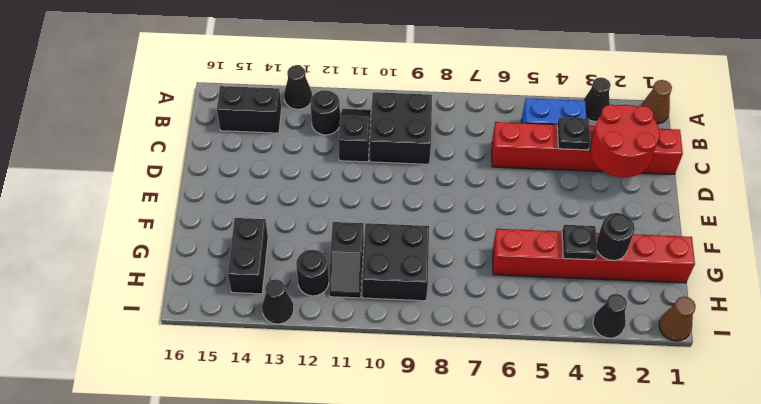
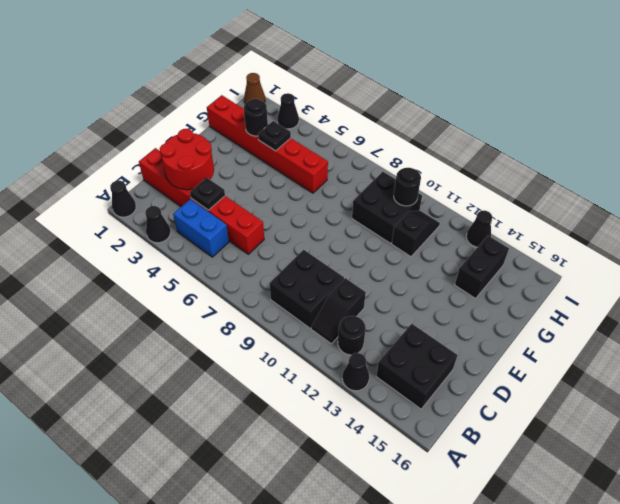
brown cone A1 level 1 -> black cone A1 level 1
black brick B14:B15 level 1 -> black brick B14:C15 level 1
black round brick H12 level 1 -> black round brick H10 level 2

